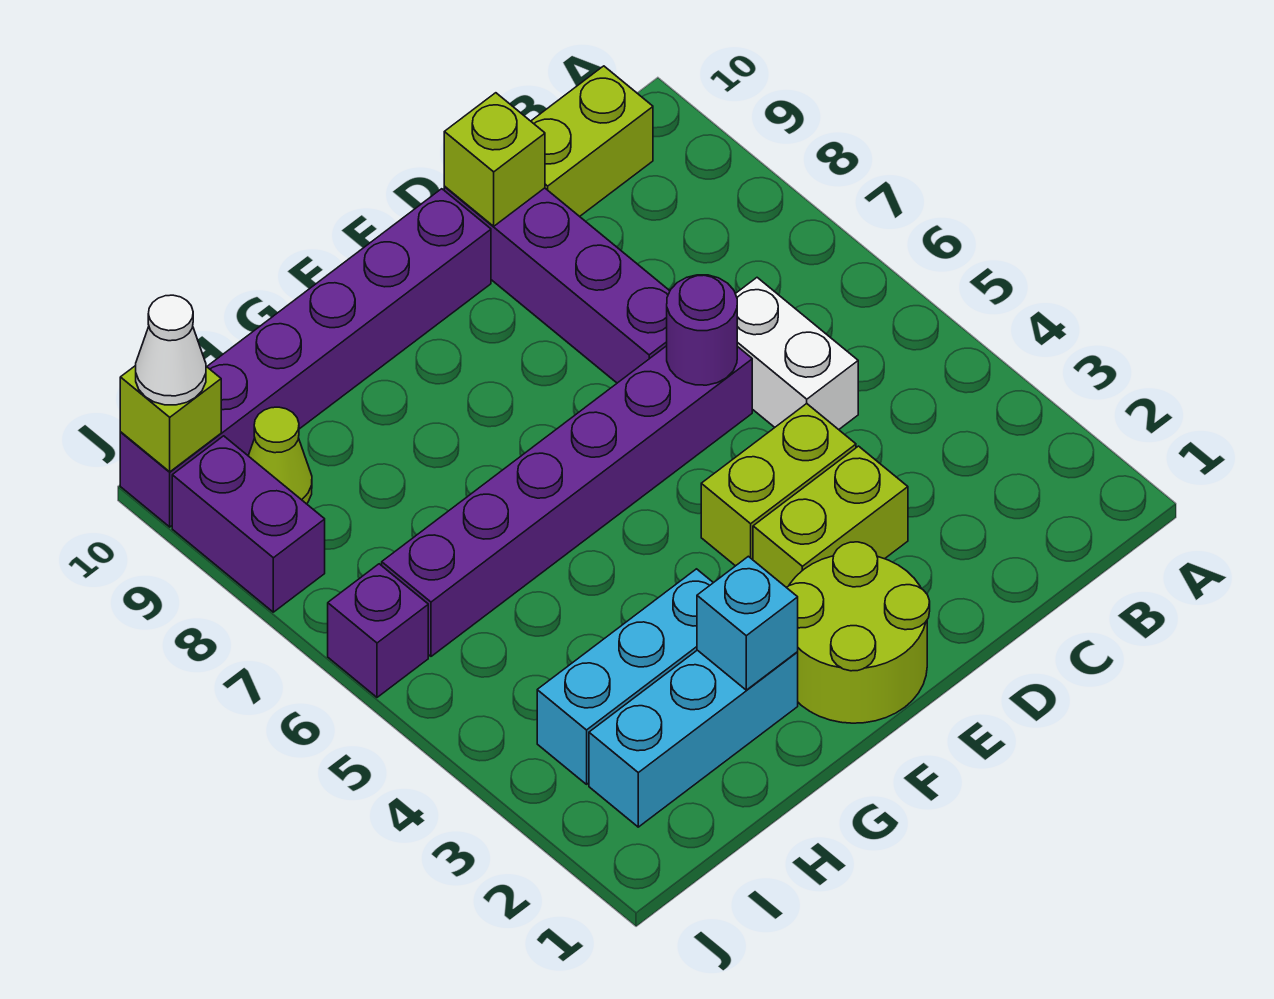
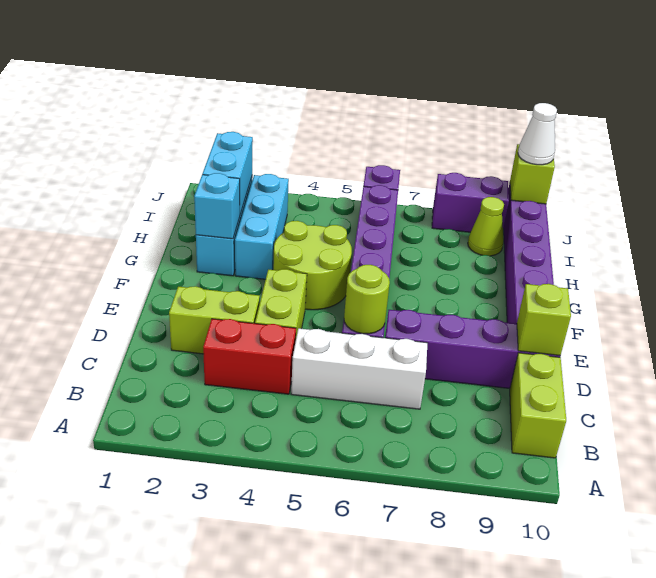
none -> red brick C3:C4 level 1
white brick C5:C6 level 1 -> white brick C5:C7 level 1
lime brick D3:E3 level 1 -> lime brick D2:D3 level 1
purple round brick D6 level 2 -> lime round brick D6 level 2
lime round brick E1:F2 level 1 -> lime round brick F4:G5 level 1
none -> cyan brick H2:I2 level 2

